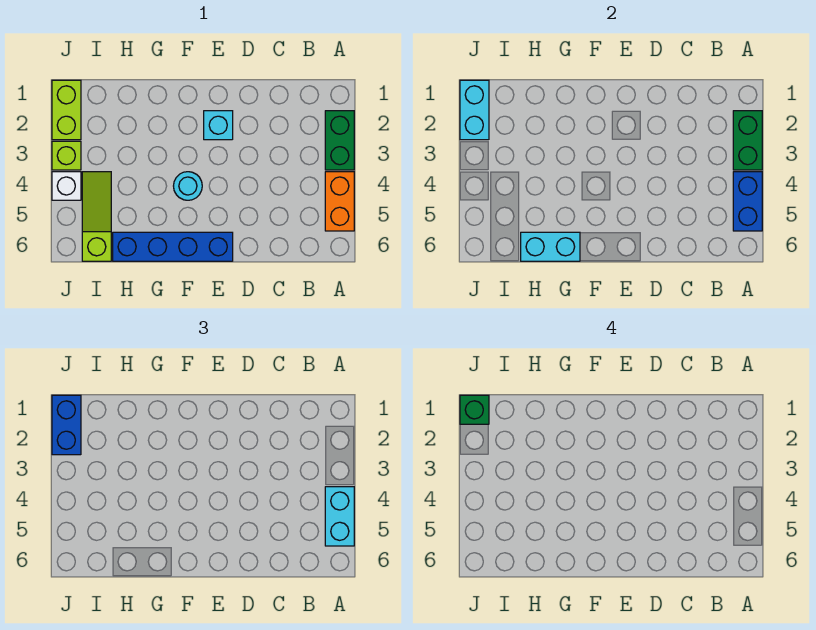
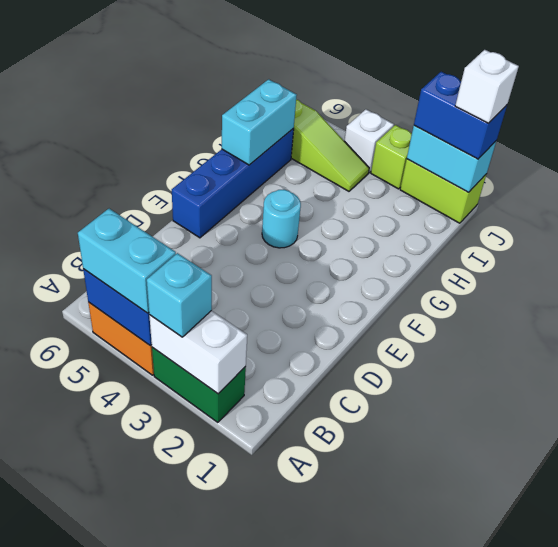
green brick A2:A3 level 2 -> white brick A2:A3 level 2
cyan brick E2 level 1 -> cyan brick A3 level 3
green brick J1 level 4 -> white brick J1 level 4

